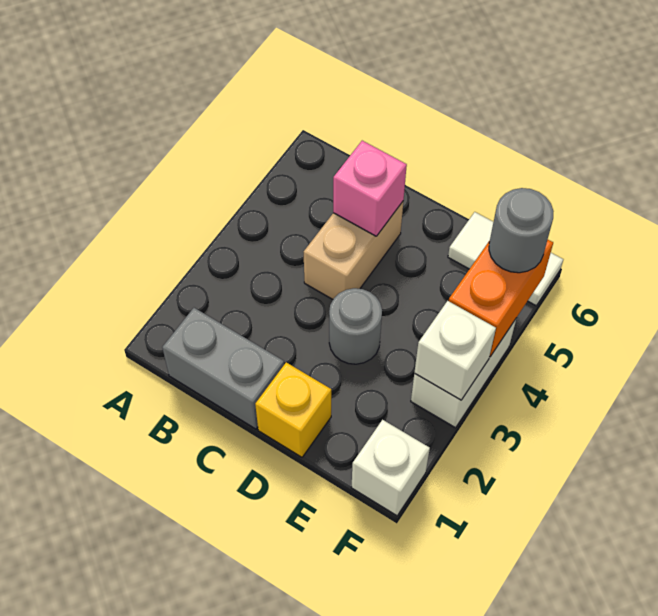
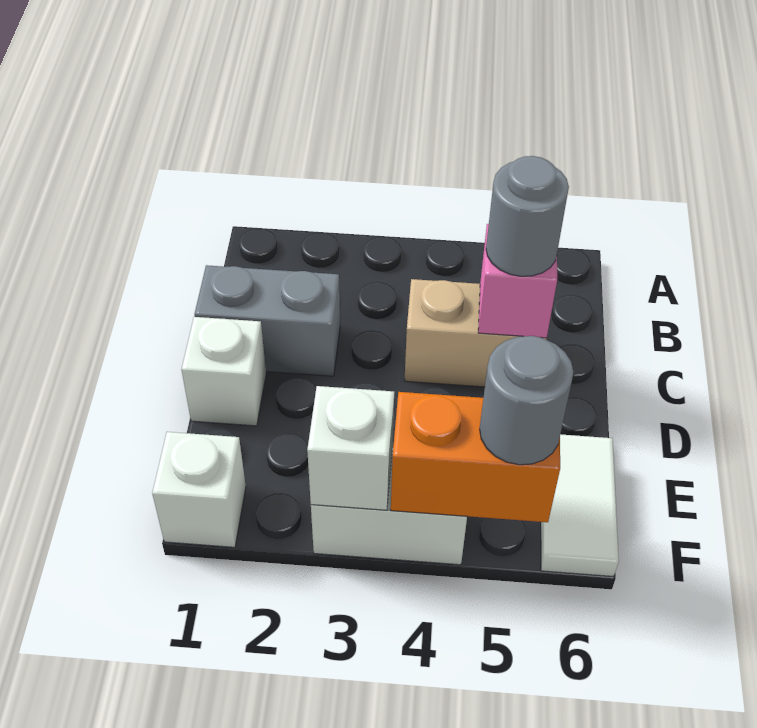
grey brick B1:C1 level 1 -> grey brick C1:C2 level 1
yellow brick D1 level 1 -> white brick D1 level 1
grey round brick D3 level 1 -> grey round brick C5 level 3

